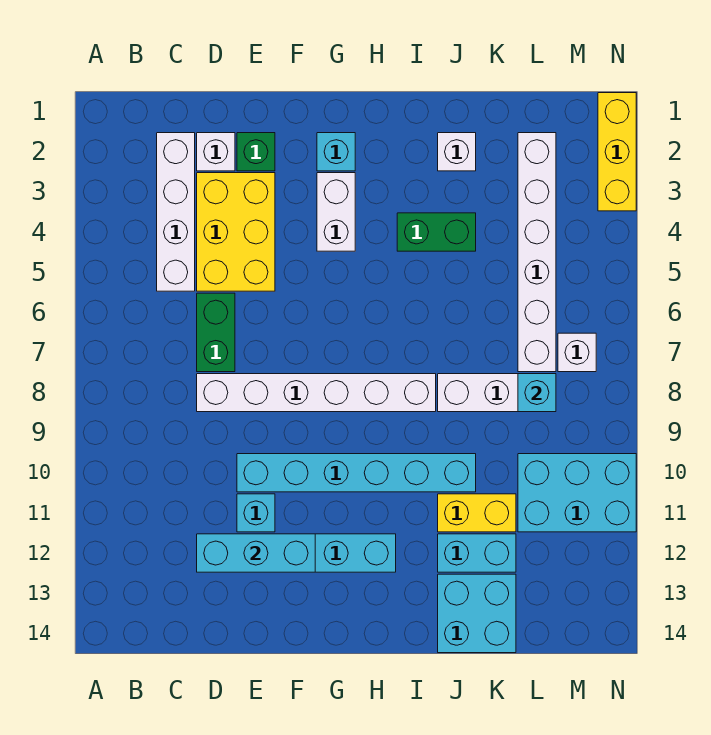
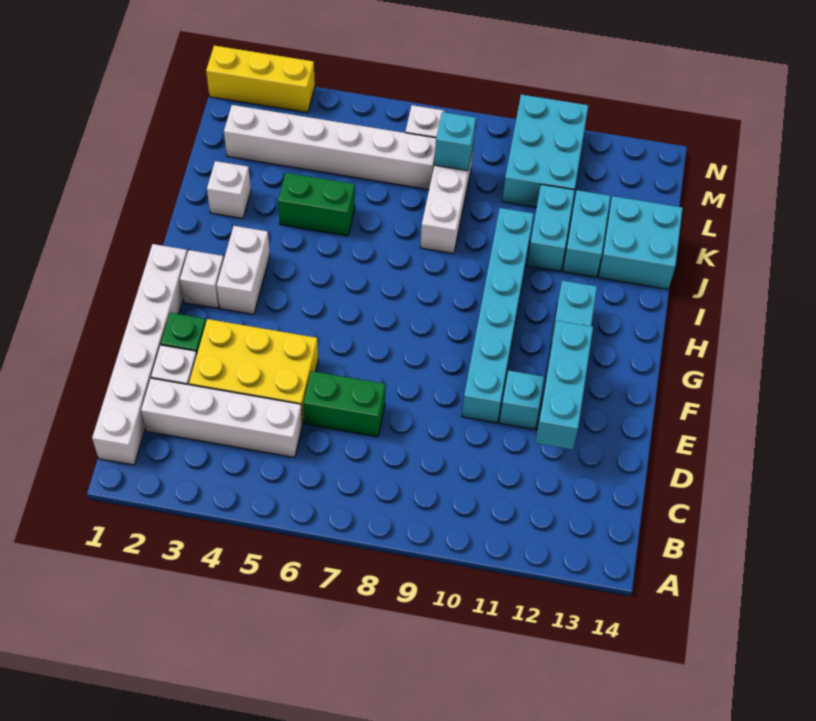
white brick D8:I8 level 1 -> white brick B1:G1 level 1
cyan brick G2 level 1 -> white brick G2 level 1
white brick G3:G4 level 1 -> white brick G3:H3 level 1
green brick I4:J4 level 1 -> green brick J4:J5 level 1
yellow brick J11:K11 level 1 -> cyan brick J11:K11 level 1

